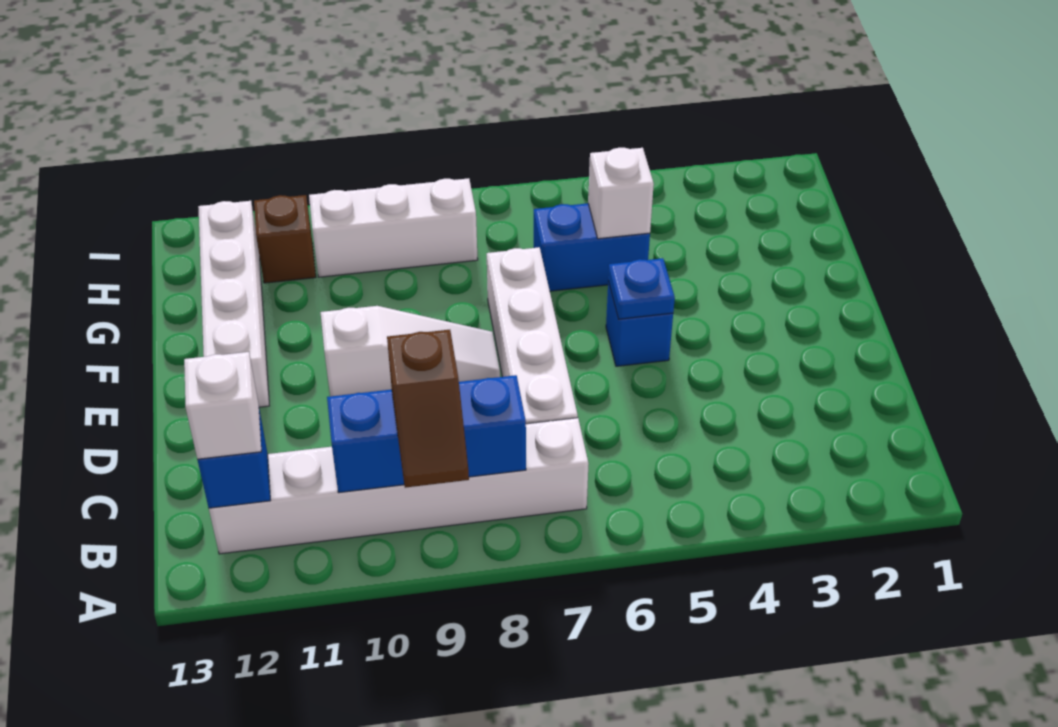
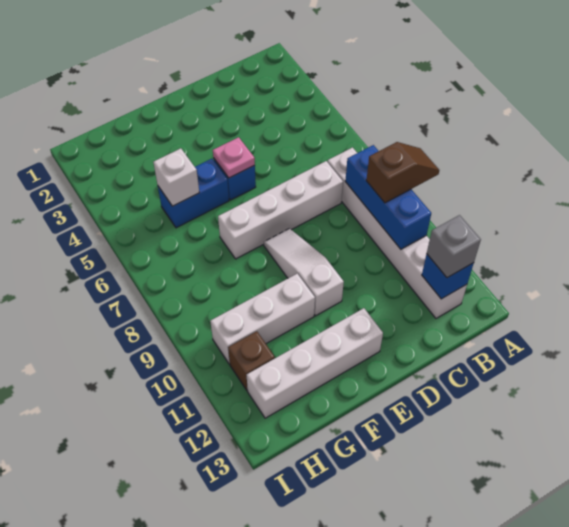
white brick B12 level 3 -> grey brick B12 level 3
blue plate E5 level 2 -> pink plate E5 level 2
blue brick G5:G6 level 1 -> blue brick F5:G5 level 1
white brick H8:H10 level 1 -> white brick F10:H10 level 1

